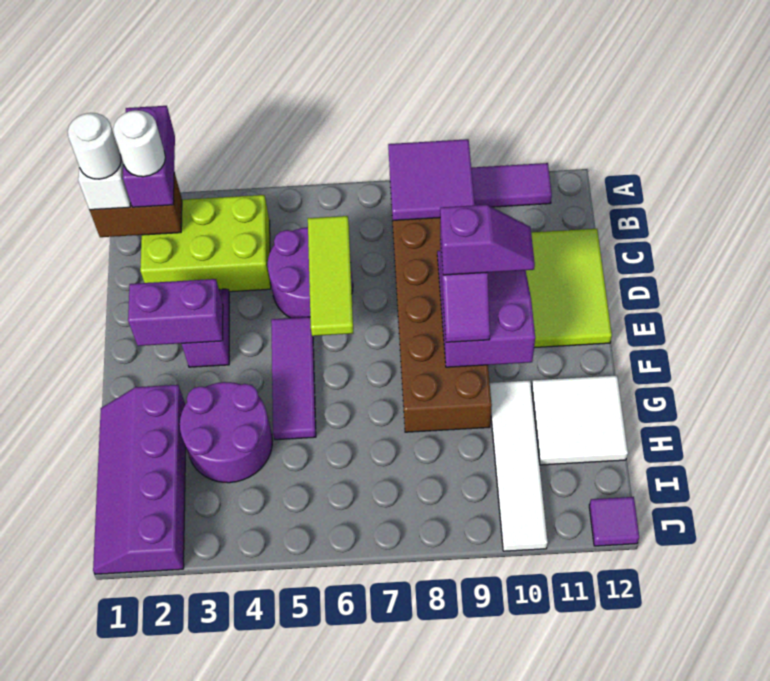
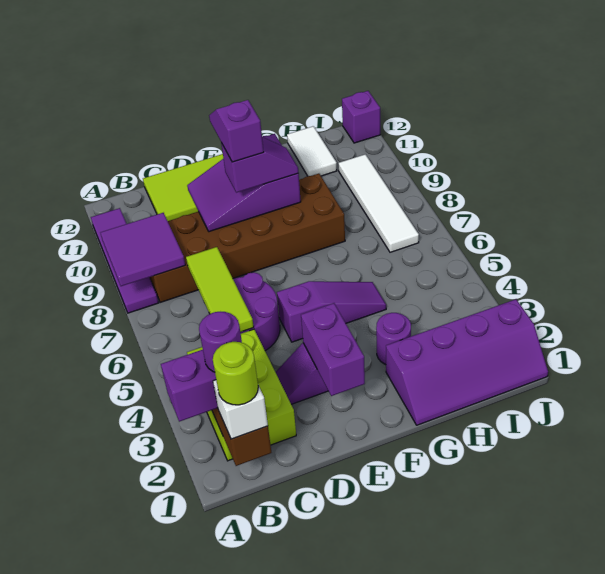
white round brick B1 level 4 -> lime round brick B1 level 4
white round brick B2 level 4 -> purple round brick B2 level 4
lime tile C6:E6 level 2 -> lime tile C5:C7 level 2
purple tile E5:G5 level 1 -> purple slope E5:G5 level 1 top E
purple round brick G3:H4 level 1 -> purple round brick G3 level 1
white tile G10:J10 level 1 -> white tile I7:I10 level 1
white tile G11:H12 level 1 -> white tile H11:H12 level 1
purple tile J12 level 1 -> purple brick J12 level 1

